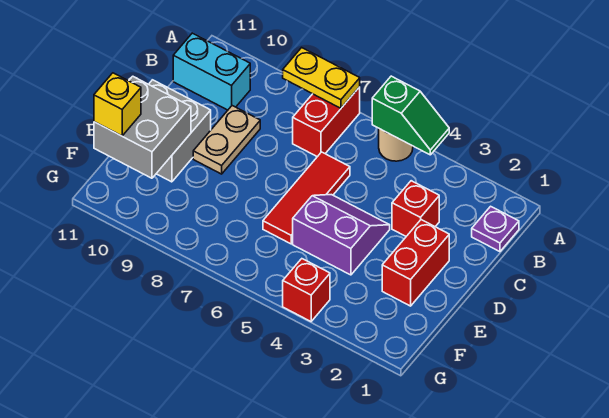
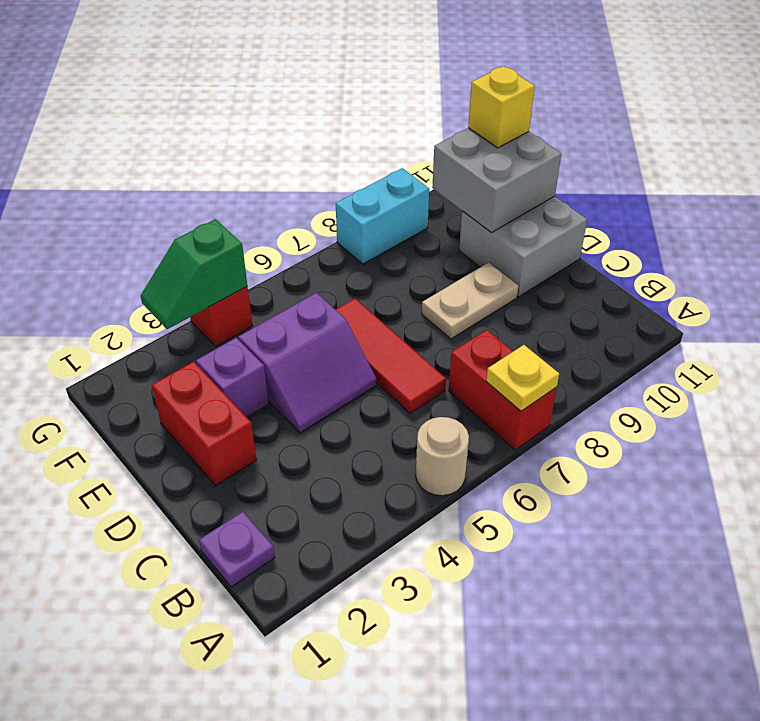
green slope A4:A5 level 2 top 5 -> green slope G3:G4 level 2 top 4
yellow plate A7:A8 level 2 -> yellow plate A7 level 2
cyan brick B10:B11 level 1 -> cyan brick G8:G9 level 1
red brick C3 level 1 -> none
tan plate C9:D9 level 1 -> tan plate D8:D9 level 1
none -> purple brick E3 level 1

